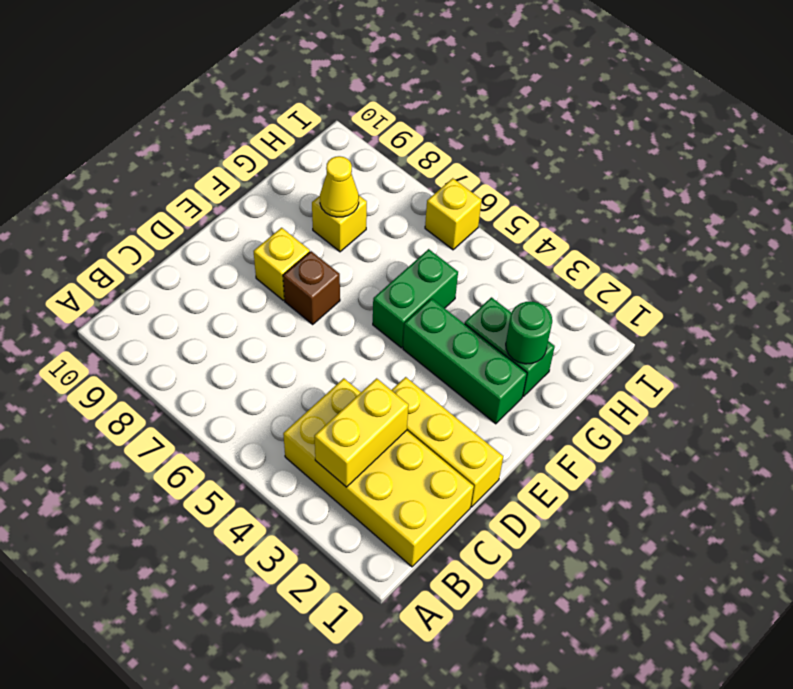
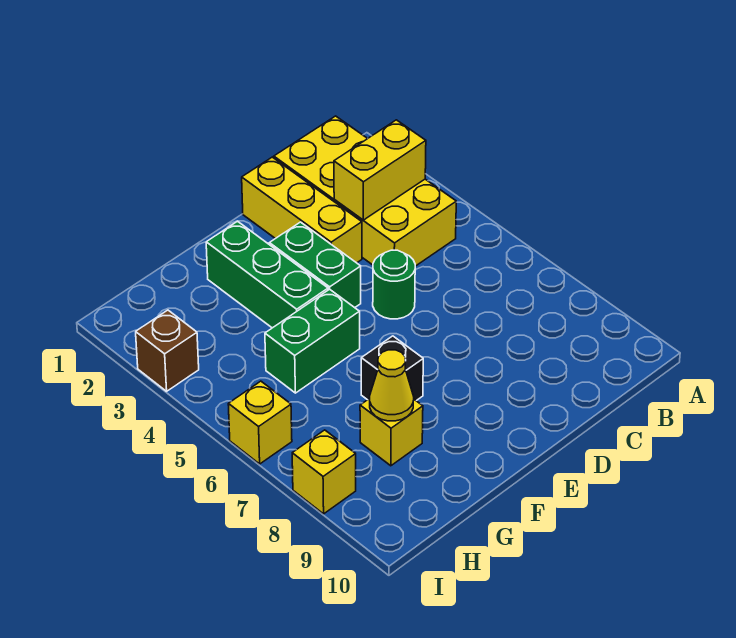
brown brick E7 level 1 -> brown brick I3 level 1
yellow brick E8 level 1 -> yellow brick I8 level 1
none -> black brick F7 level 1
green brick G2:G3 level 1 -> green brick E3:E4 level 1
green round brick G2 level 2 -> green round brick D5 level 1

